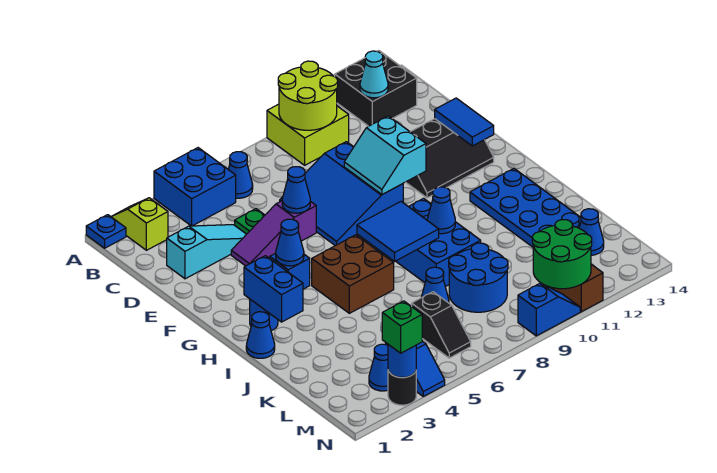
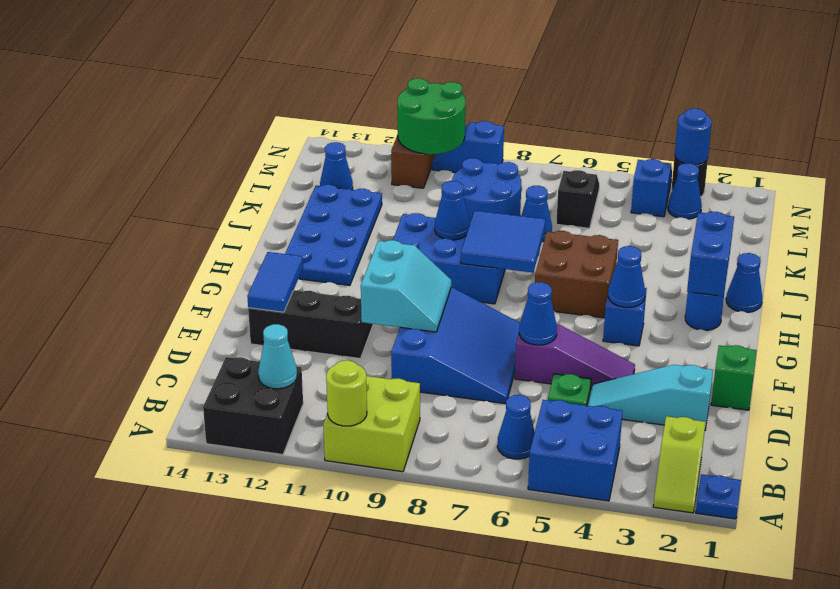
lime round brick A9:B10 level 2 -> lime round brick A10 level 2
blue brick H8:J9 level 1 -> blue brick H8:I10 level 1
green brick N3 level 3 -> green brick E1 level 1

